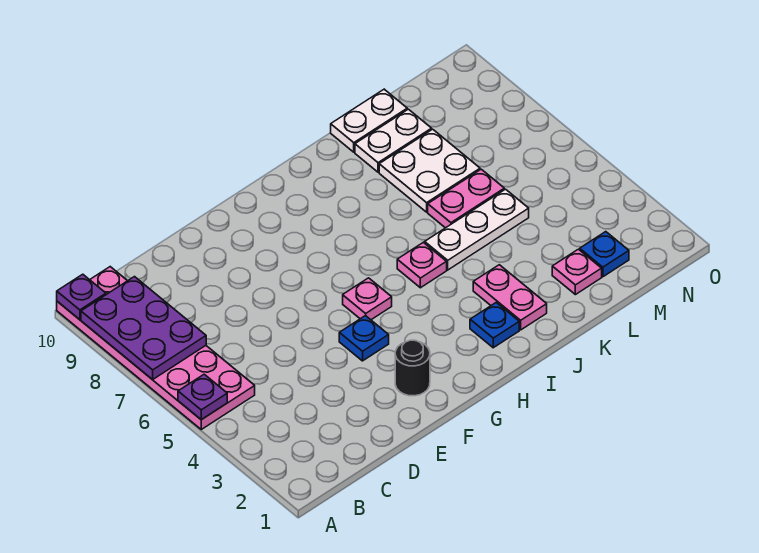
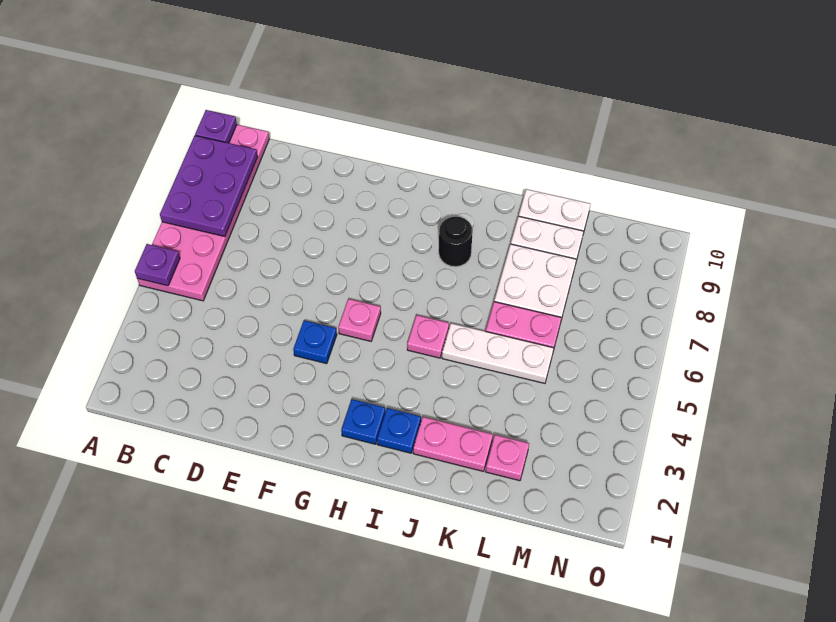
black round brick F2 level 1 -> black round brick I8 level 1
pink plate J2:J3 level 1 -> pink plate J2:K2 level 1
blue plate M2 level 1 -> blue plate H2 level 1

